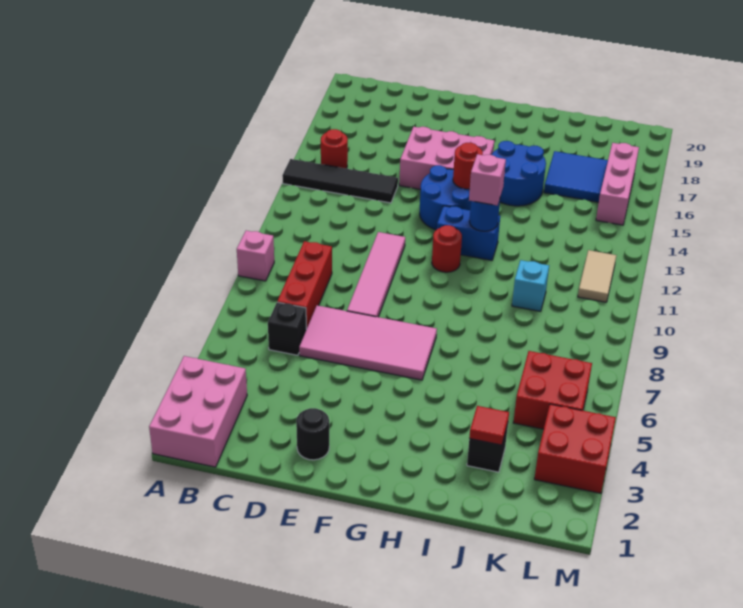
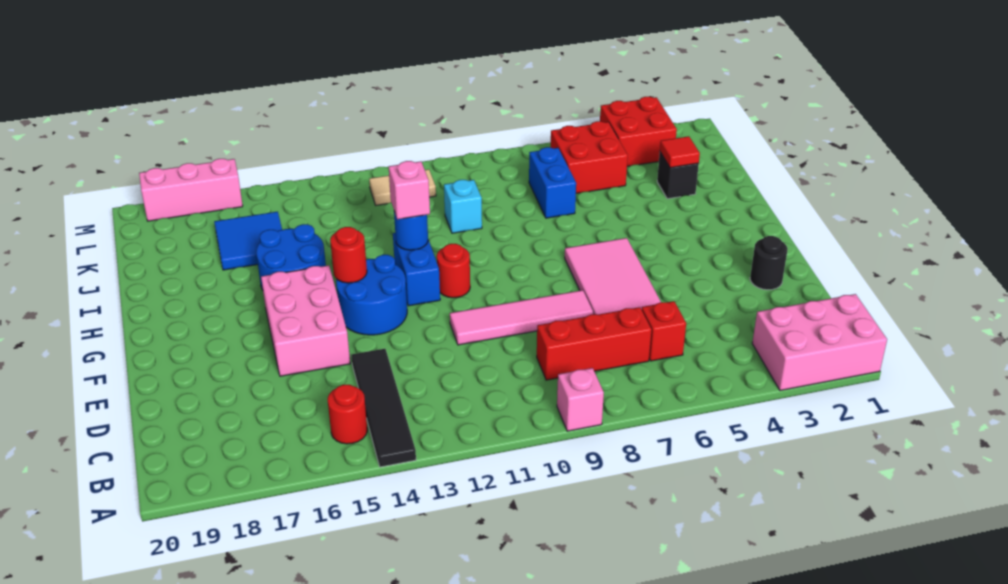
black brick C6 level 1 -> red brick C6 level 1
none -> blue brick J7:K7 level 1
pink brick L15:L17 level 1 -> pink brick M17:M19 level 1

